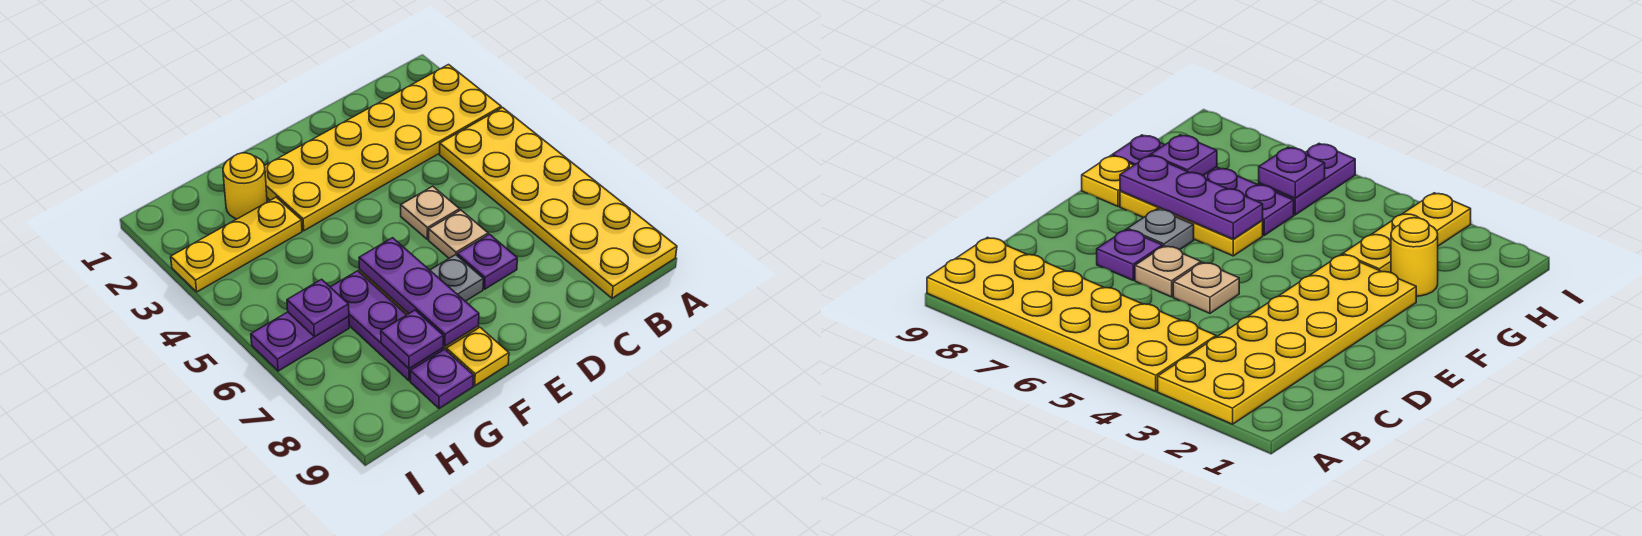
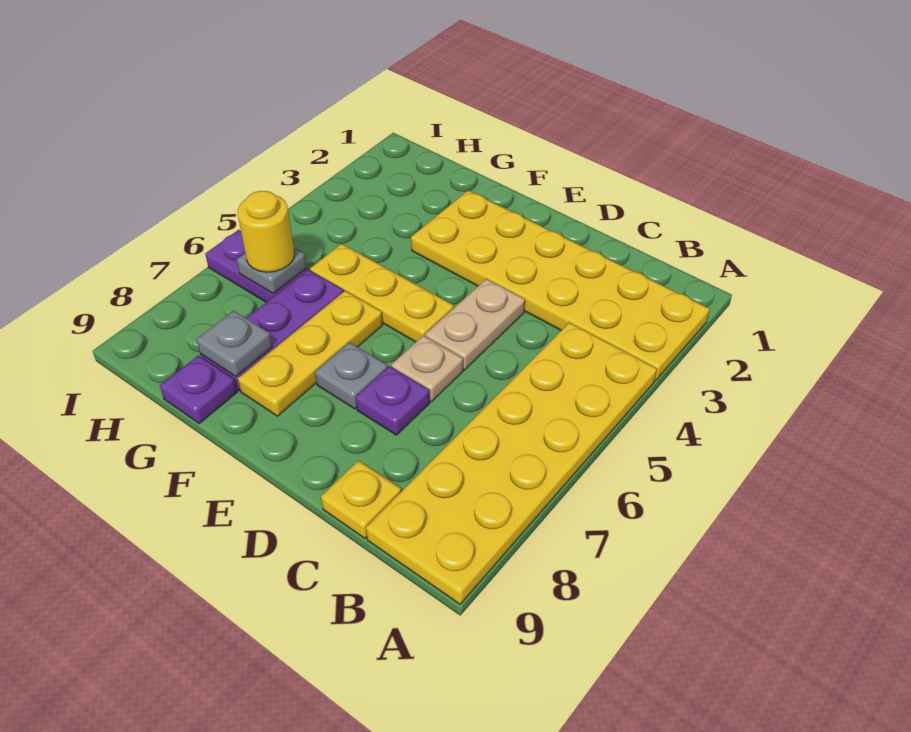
tan plate D5 level 1 -> tan plate D4:D5 level 1
purple plate F6:F8 level 2 -> none
yellow plate F9 level 1 -> yellow plate C9 level 1
yellow round brick G2 level 1 -> yellow round brick H6 level 3
yellow plate G3:I3 level 1 -> yellow plate E5:G5 level 1
purple plate G8 level 2 -> grey plate G8 level 2
purple plate H6 level 2 -> grey plate H6 level 2

